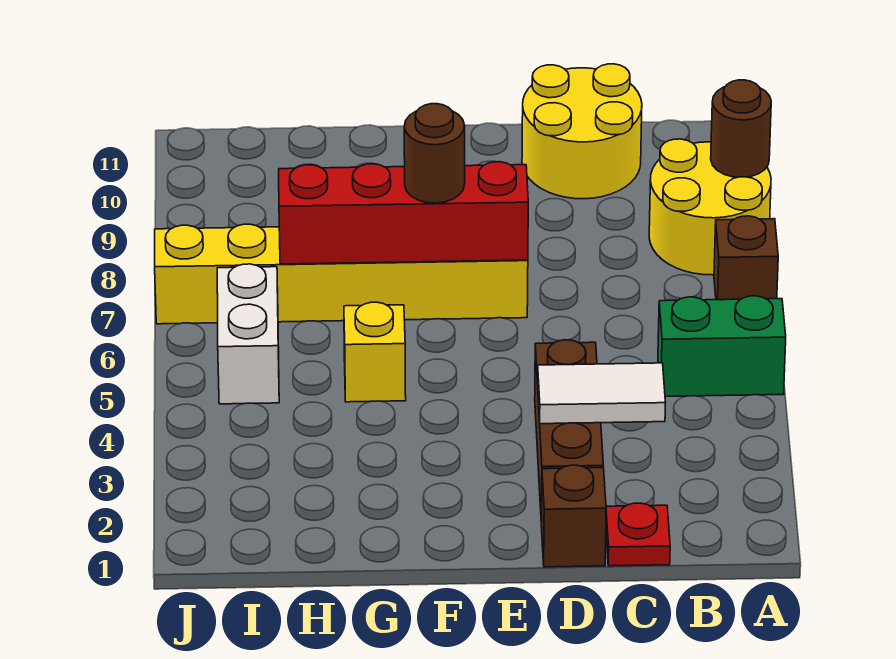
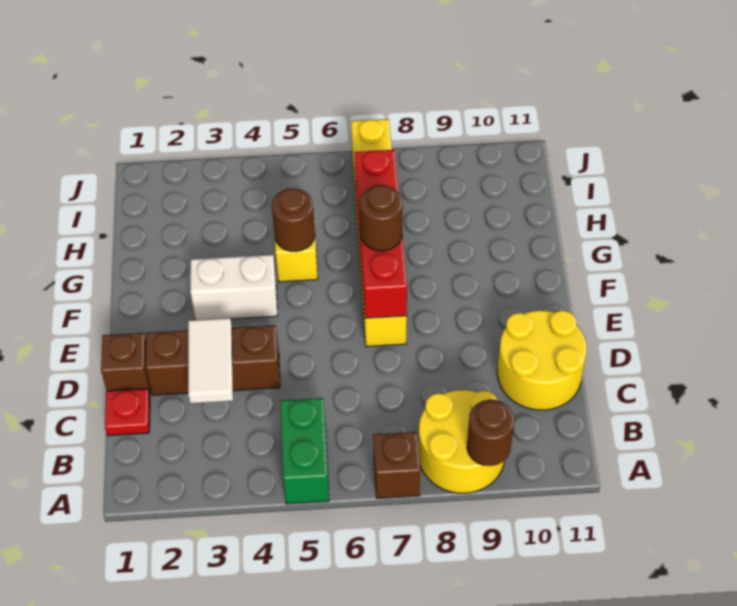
none -> brown round brick G5 level 2
white brick I5:I6 level 1 -> white brick F3:F4 level 1

